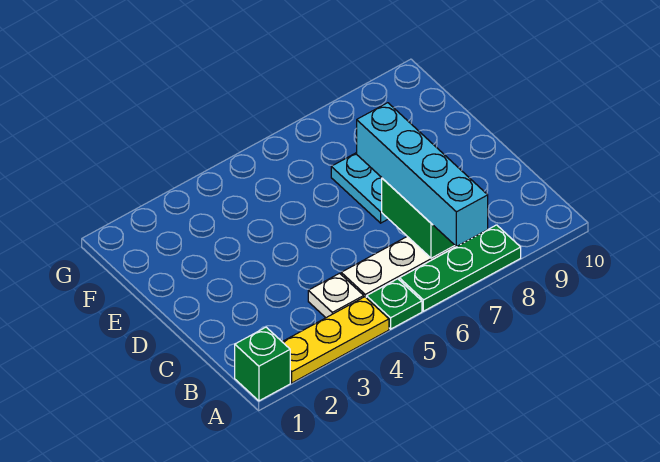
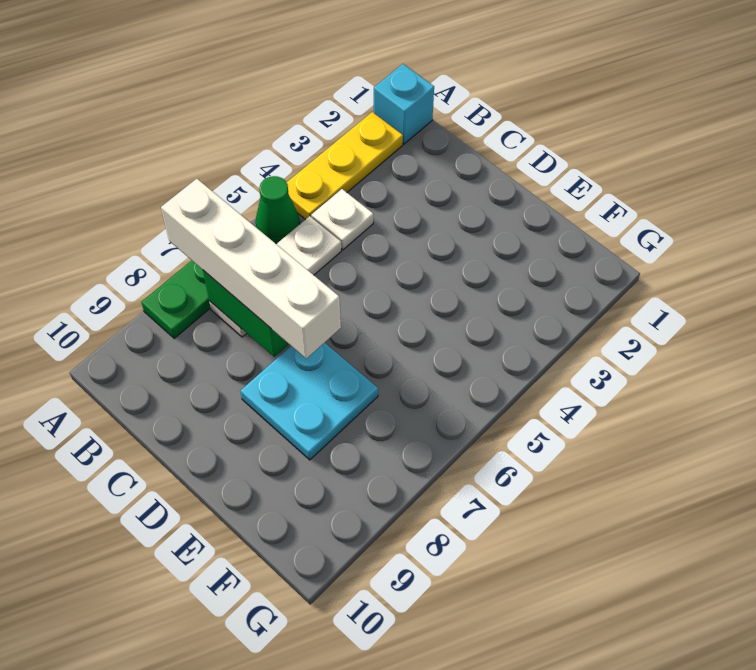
green brick A1 level 1 -> cyan brick A1 level 1
green plate A5 level 1 -> green cone A5 level 1
cyan brick A7:D7 level 3 -> white brick A7:D7 level 3

